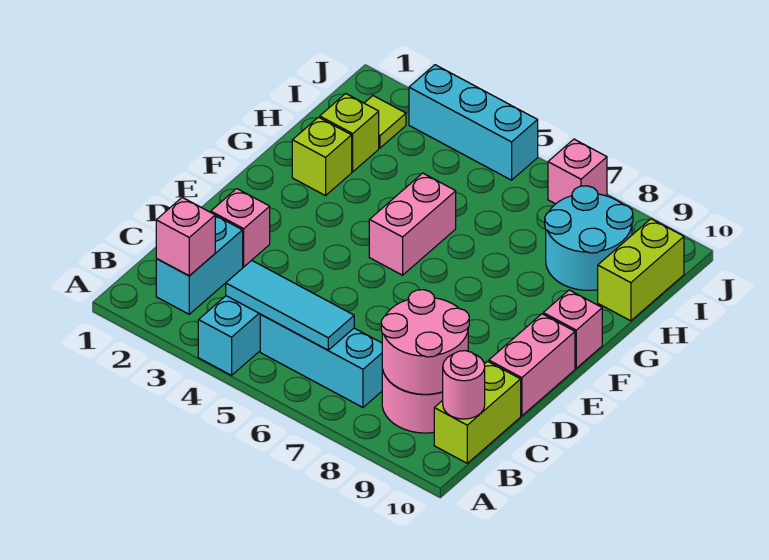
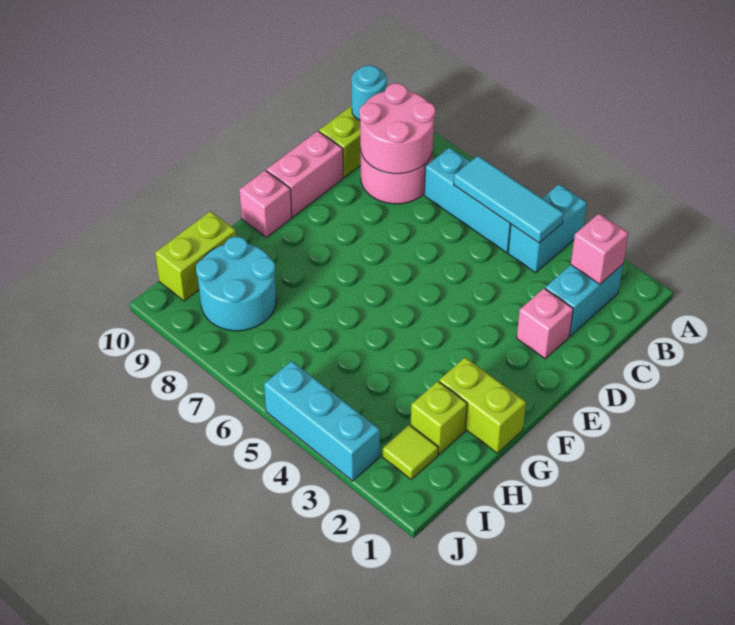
pink round brick B10 level 2 -> cyan round brick B10 level 2
pink brick F5:G5 level 1 -> none
lime brick G2 level 1 -> lime brick G1:G2 level 1
pink brick J7 level 1 -> none

